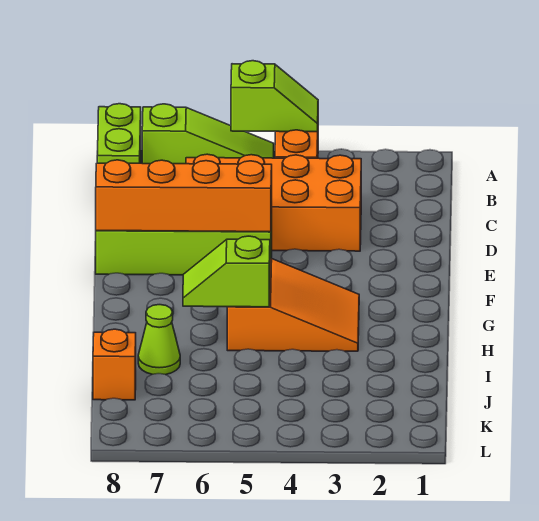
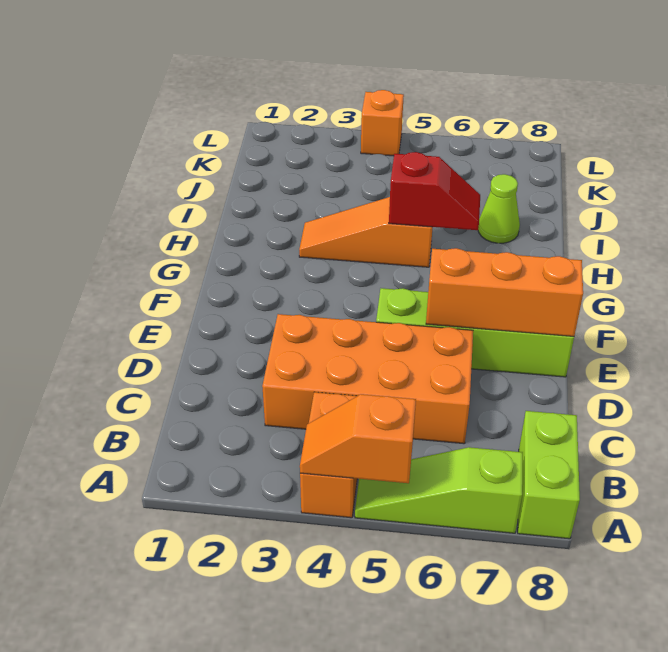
lime slope A4:A5 level 2 top 5 -> orange slope A4:A5 level 2 top 5
orange brick E5:E8 level 2 -> orange brick E6:E8 level 2
orange slope G3:H5 level 1 top 5 -> orange slope H3:H5 level 1 top 5
lime slope H5:H6 level 2 top 5 -> red slope H5:H6 level 2 top 5
orange brick J8 level 1 -> orange brick L4 level 1

